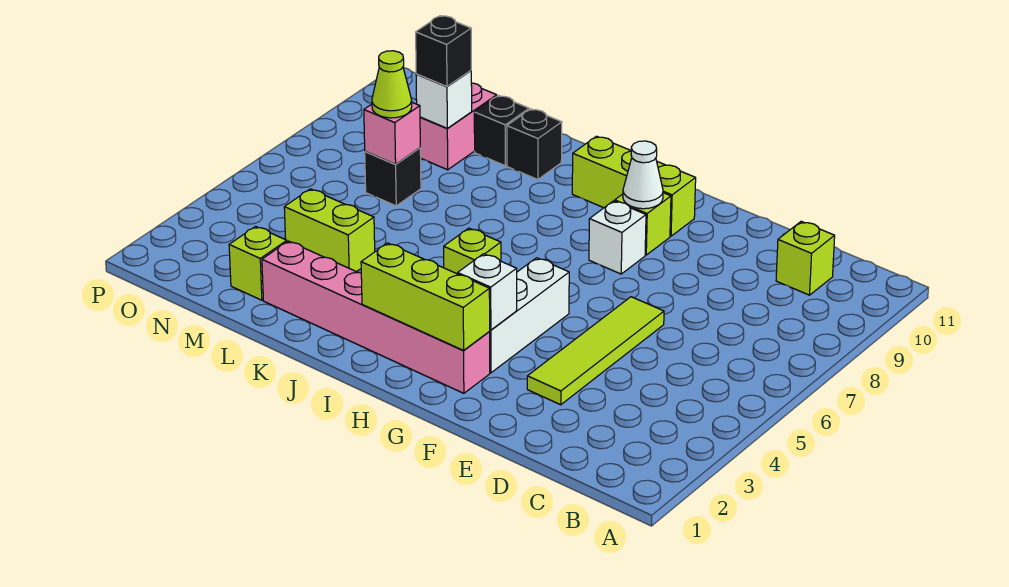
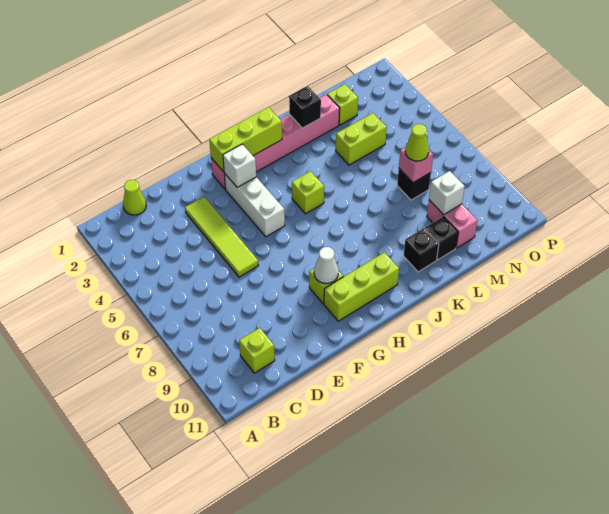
none -> lime cone C1 level 1
white brick G8 level 1 -> none
black brick M9 level 3 -> black brick K2 level 2

